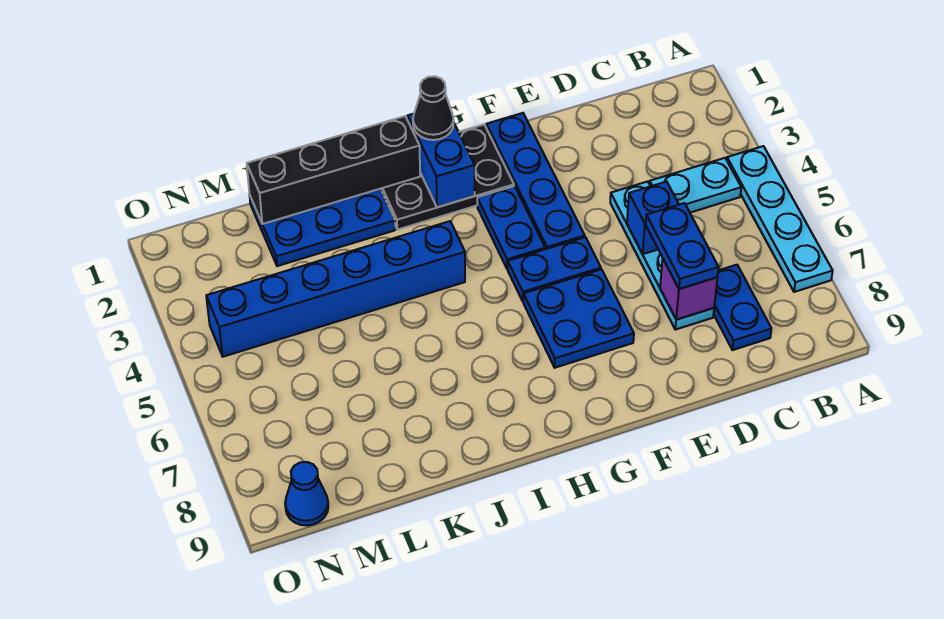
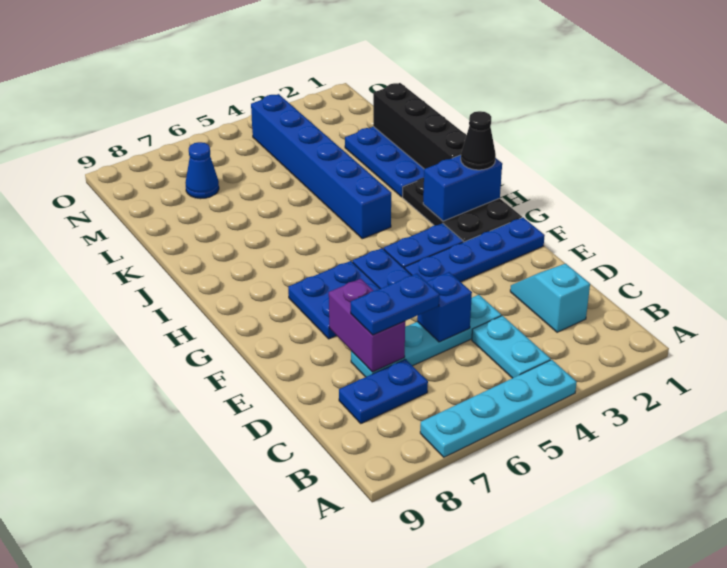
none -> cyan slope C2:D2 level 1 top C
purple brick D7 level 2 -> purple brick D7:E7 level 2
blue cone N9 level 1 -> blue cone M7 level 1

